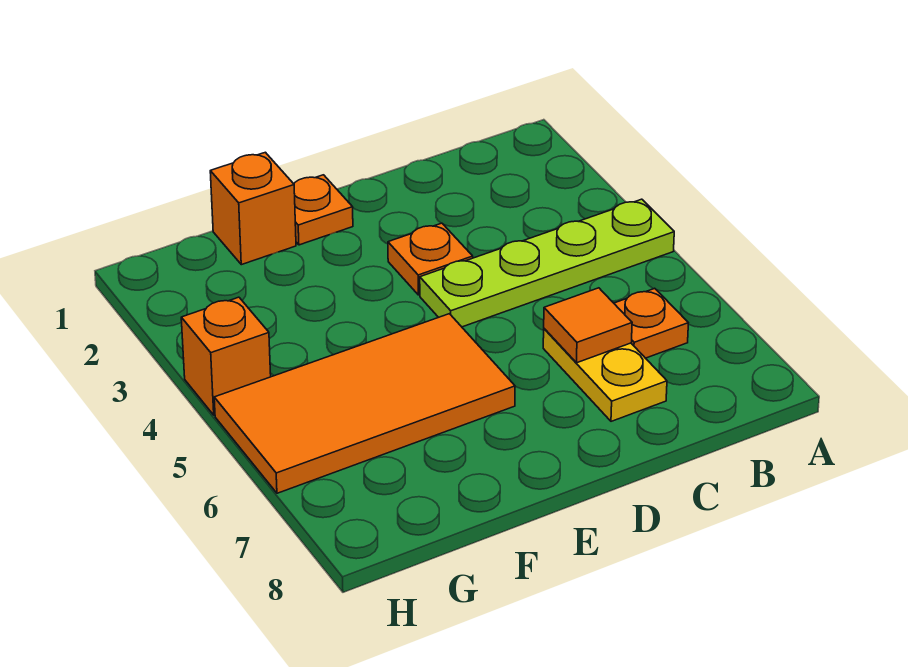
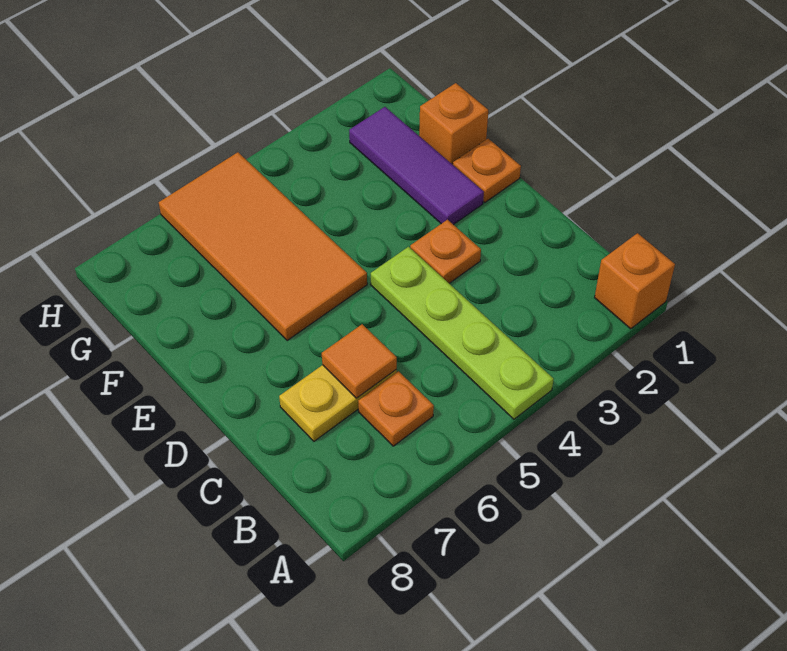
none -> purple tile E2:G2 level 1
orange brick H4 level 1 -> orange brick A1 level 1

